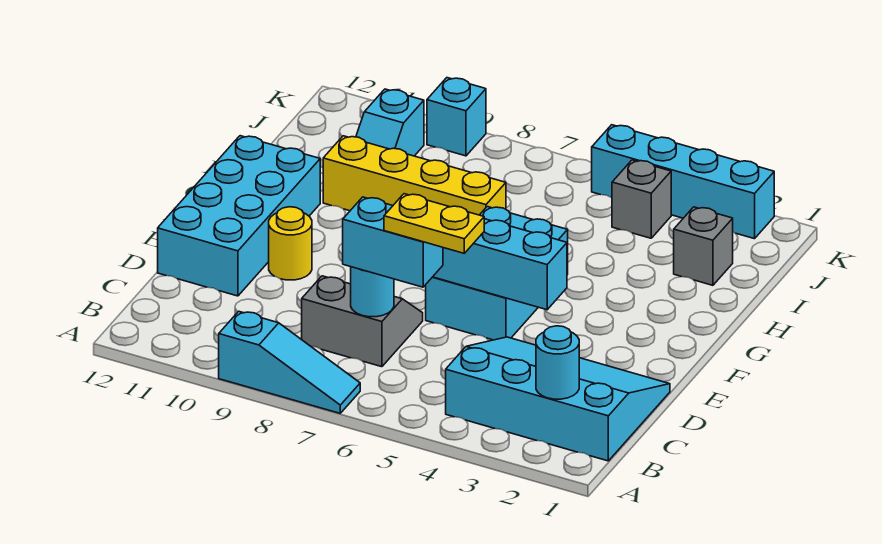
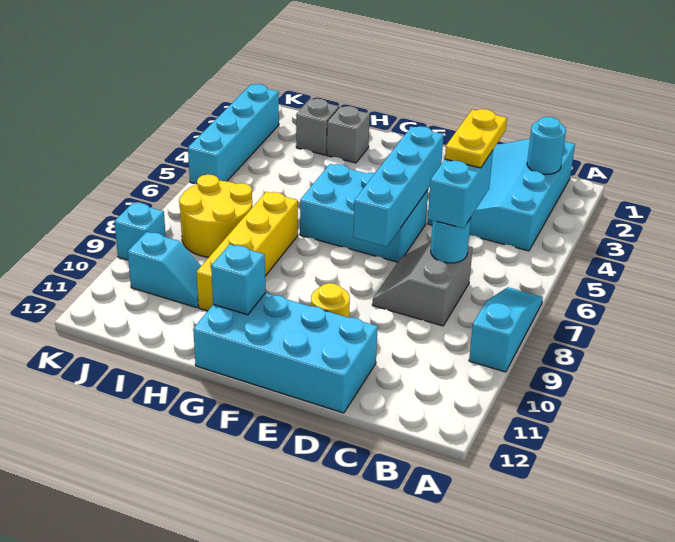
none -> cyan brick G11 level 2
none -> yellow round brick I7:J8 level 1
grey brick J4 level 1 -> grey brick H2 level 1

